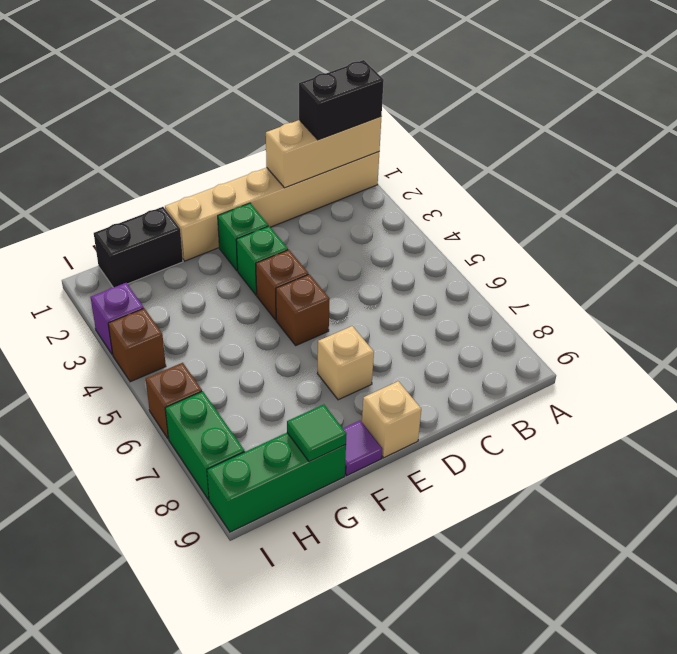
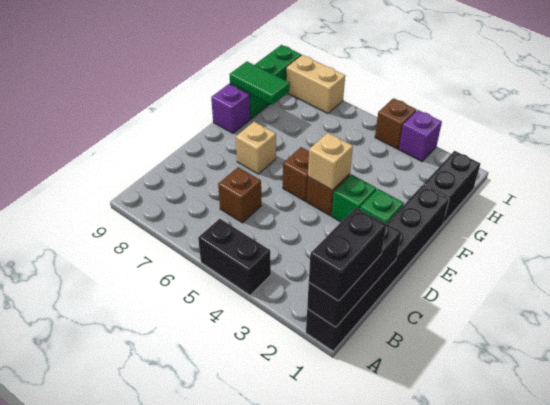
tan brick A1:F1 level 1 -> black brick A1:F1 level 1
tan brick A1:C1 level 2 -> black brick A1:C1 level 2
none -> black brick A4:A5 level 1
tan brick E9 level 1 -> tan brick E4 level 2
purple tile F9 level 1 -> purple brick F9 level 1
green tile G9 level 2 -> green tile G8:G9 level 2
brown brick I6 level 1 -> brown brick C6 level 1
green brick I7:I8 level 1 -> tan brick I7:I8 level 1

